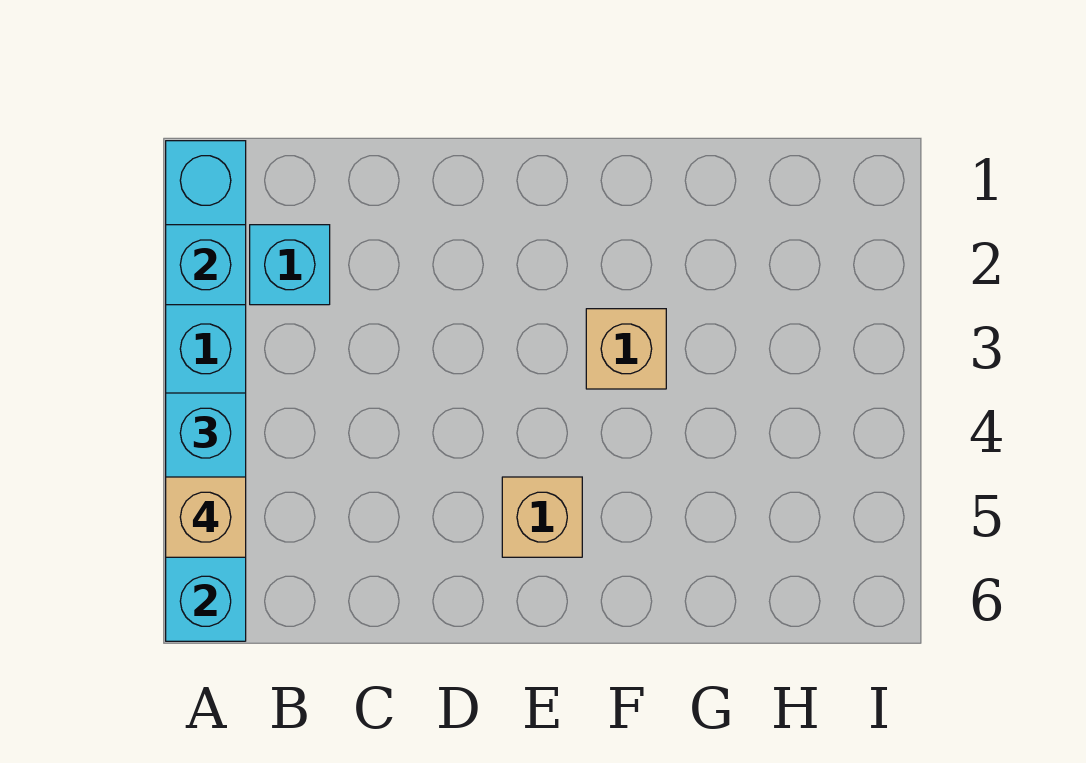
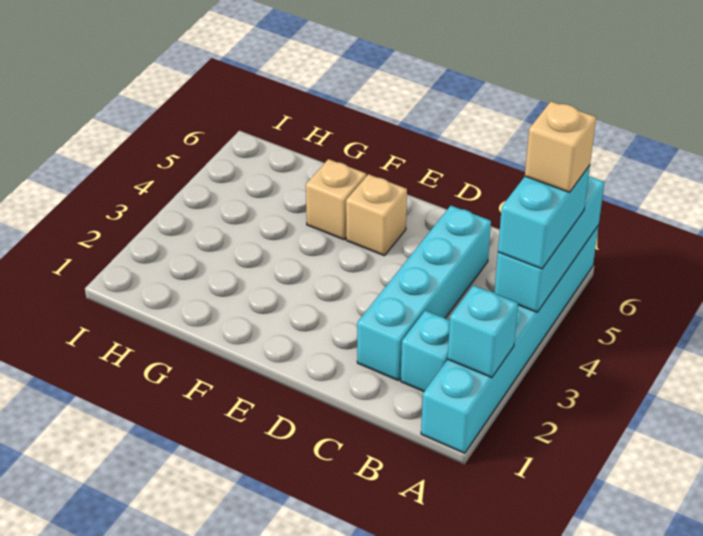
none -> cyan brick C2:C5 level 1
tan brick F3 level 1 -> tan brick F5 level 1

